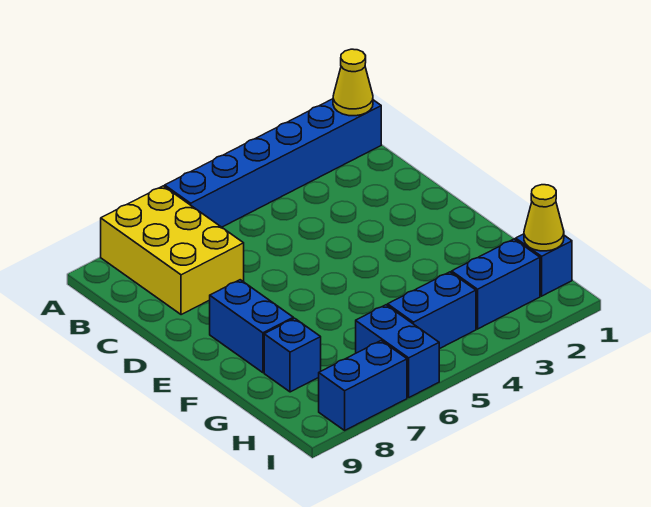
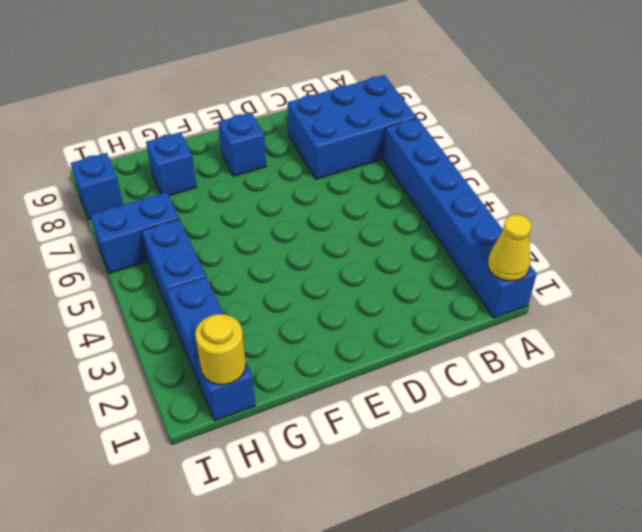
yellow brick A7:C8 level 1 -> blue brick A7:C8 level 1
blue brick E8:F8 level 1 -> blue brick E8 level 1
yellow cone H1 level 2 -> yellow round brick H1 level 2
blue brick I7:I8 level 1 -> blue brick I8 level 1

